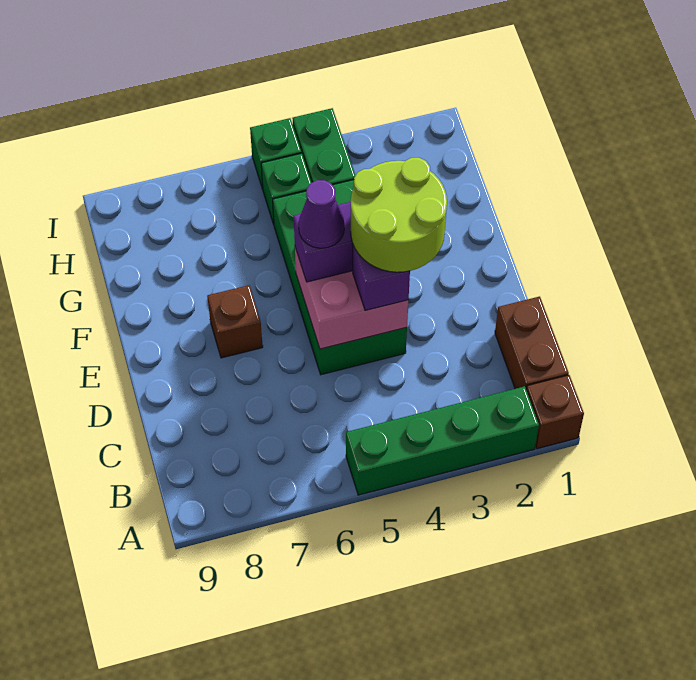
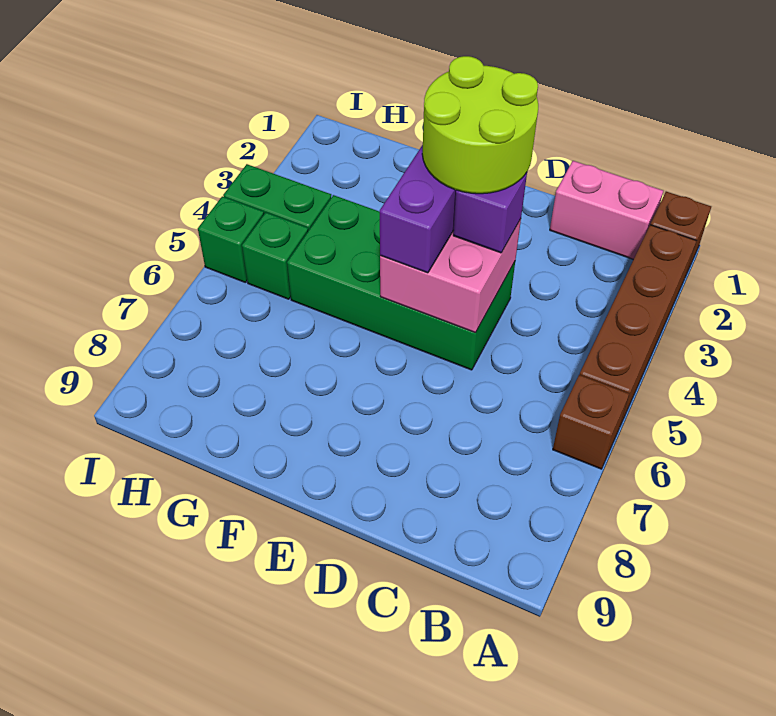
green brick A2:A5 level 1 -> brown brick A2:A5 level 1
brown brick B1:C1 level 1 -> pink brick B1:C1 level 1
purple cone E5 level 4 -> none
brown brick E7 level 1 -> brown brick A6 level 1

